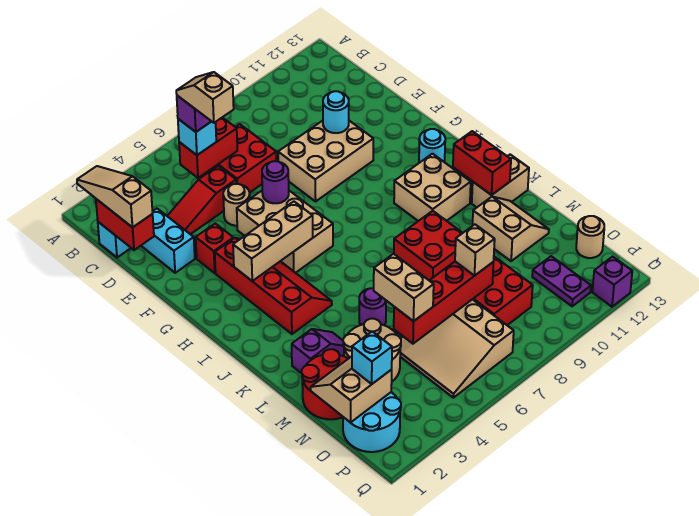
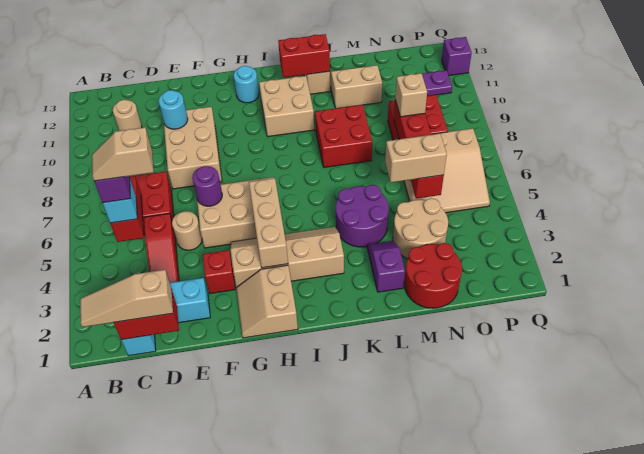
red slope G3:J4 level 1 top 3 -> tan slope G3:J4 level 1 top 3
purple round brick L5 level 1 -> purple round brick K4:L5 level 1
tan slope N1:O2 level 2 top O -> tan slope G1:H2 level 1 top H
cyan round brick O1:P2 level 1 -> none
cyan brick O2 level 3 -> none
tan round brick O13 level 1 -> tan round brick C11 level 1

